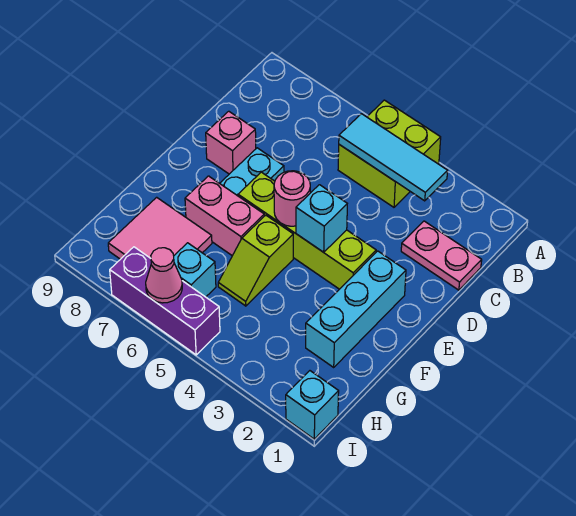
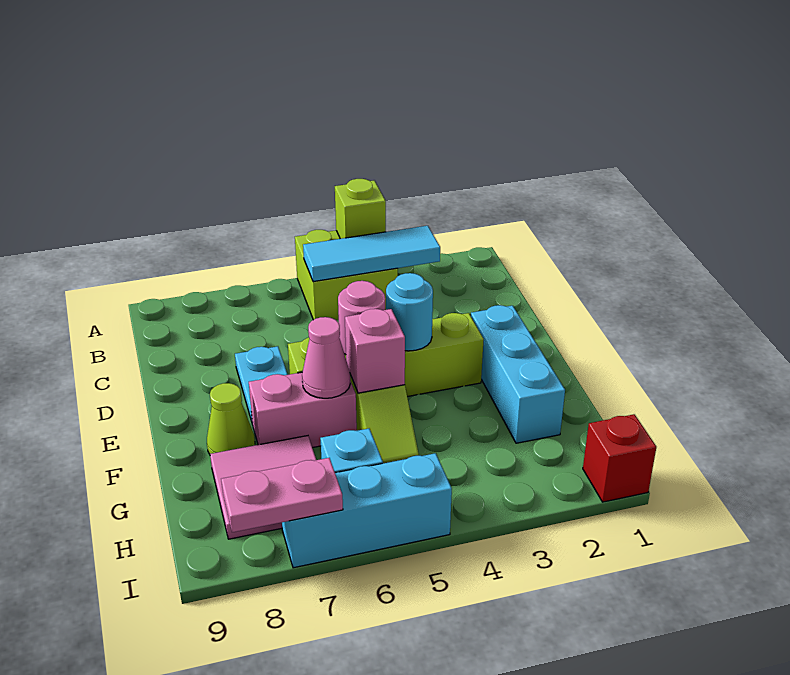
none -> lime brick A4 level 2
pink plate C1:C2 level 1 -> pink plate I7:I8 level 2
pink brick D8 level 1 -> pink brick F5 level 2
cyan brick E4 level 2 -> cyan round brick E4 level 2
none -> lime cone F8 level 1
cyan brick I1 level 1 -> red brick I1 level 1
purple brick I5:I7 level 1 -> cyan brick I5:I7 level 1
pink cone I6 level 2 -> pink cone F6 level 2

